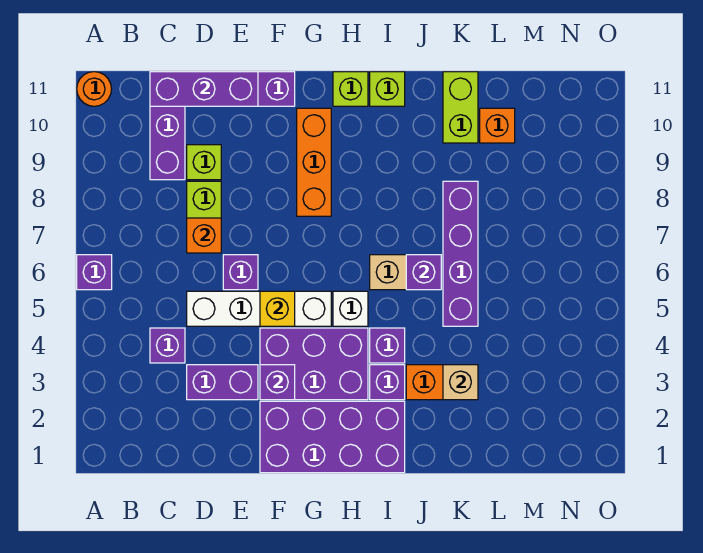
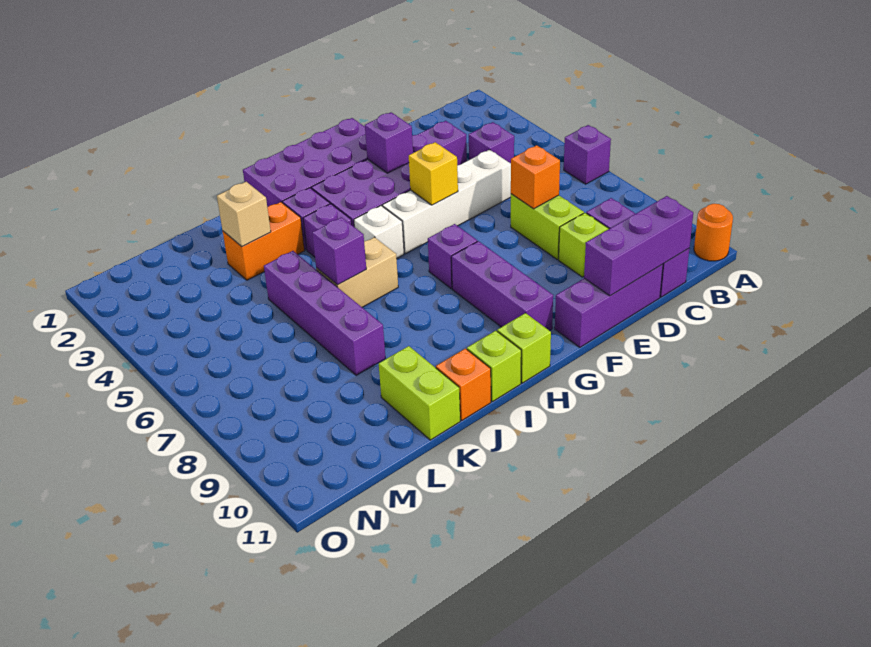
purple brick E6 level 1 -> purple brick G7 level 1
orange brick G8:G10 level 1 -> purple brick G8:G10 level 1
orange brick L10 level 1 -> orange brick J11 level 1

